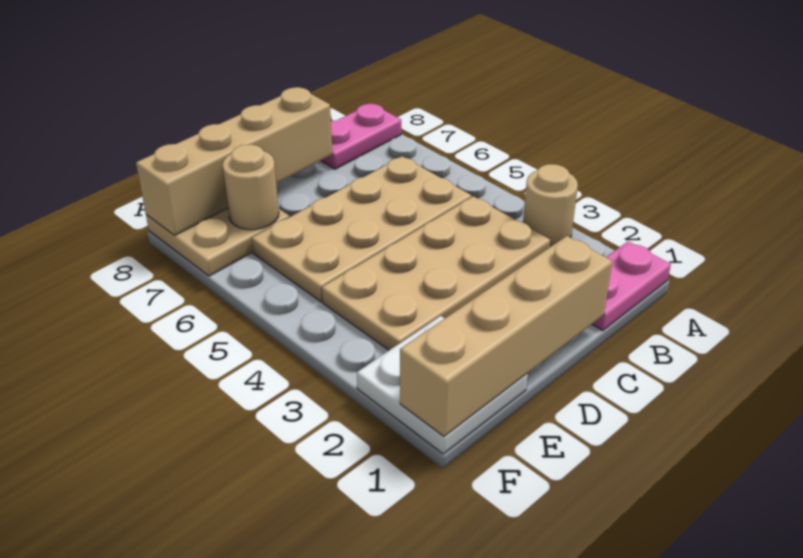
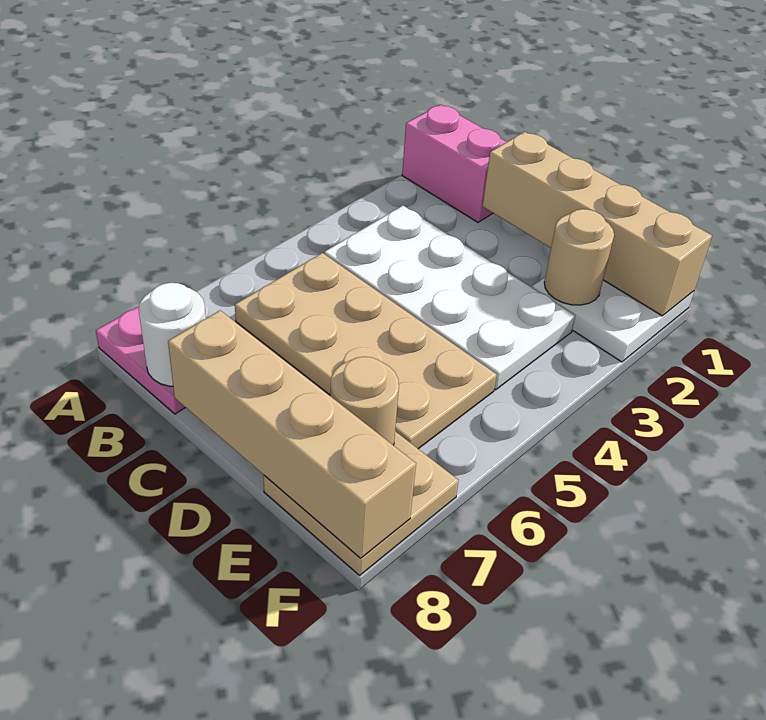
pink plate A1:B1 level 1 -> pink brick A1:B1 level 1
tan round brick A3 level 1 -> tan round brick E2 level 2
tan plate B3:E4 level 1 -> white plate B3:E4 level 1
none -> white round brick B8 level 2

